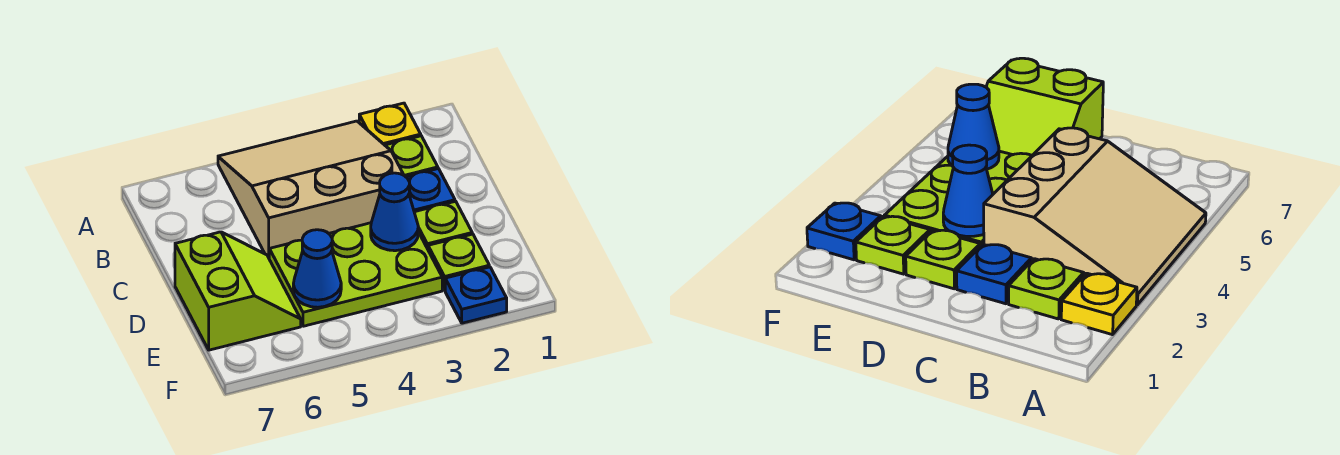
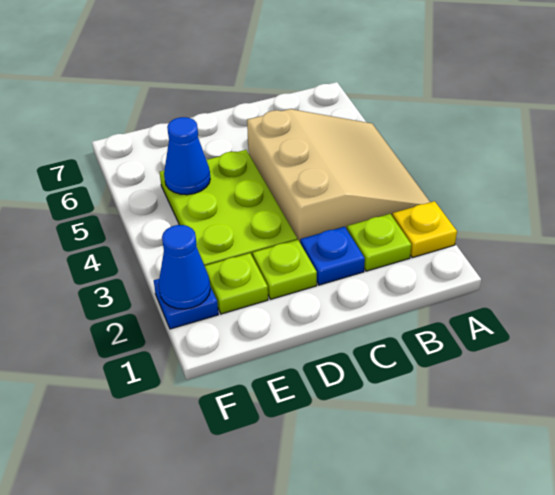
blue cone D3 level 2 -> blue cone F2 level 2
lime slope D6:E7 level 1 top 7 -> none

